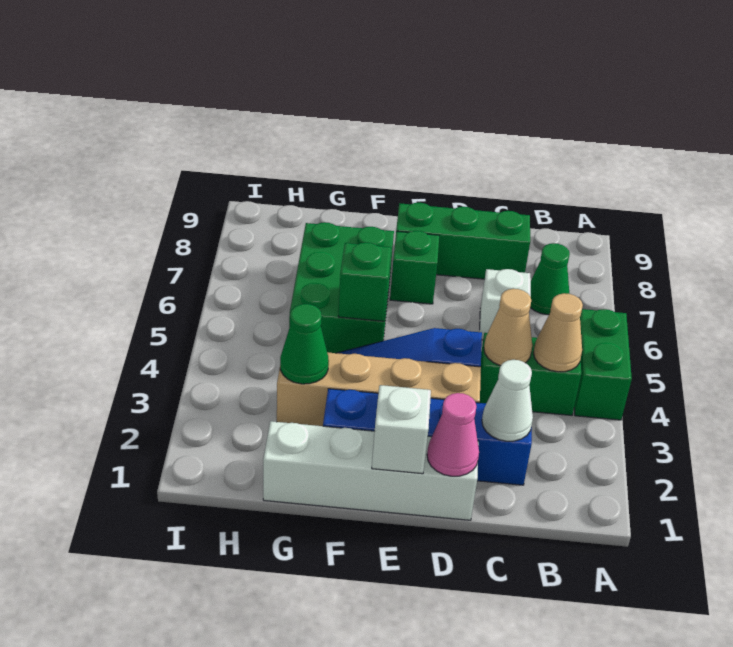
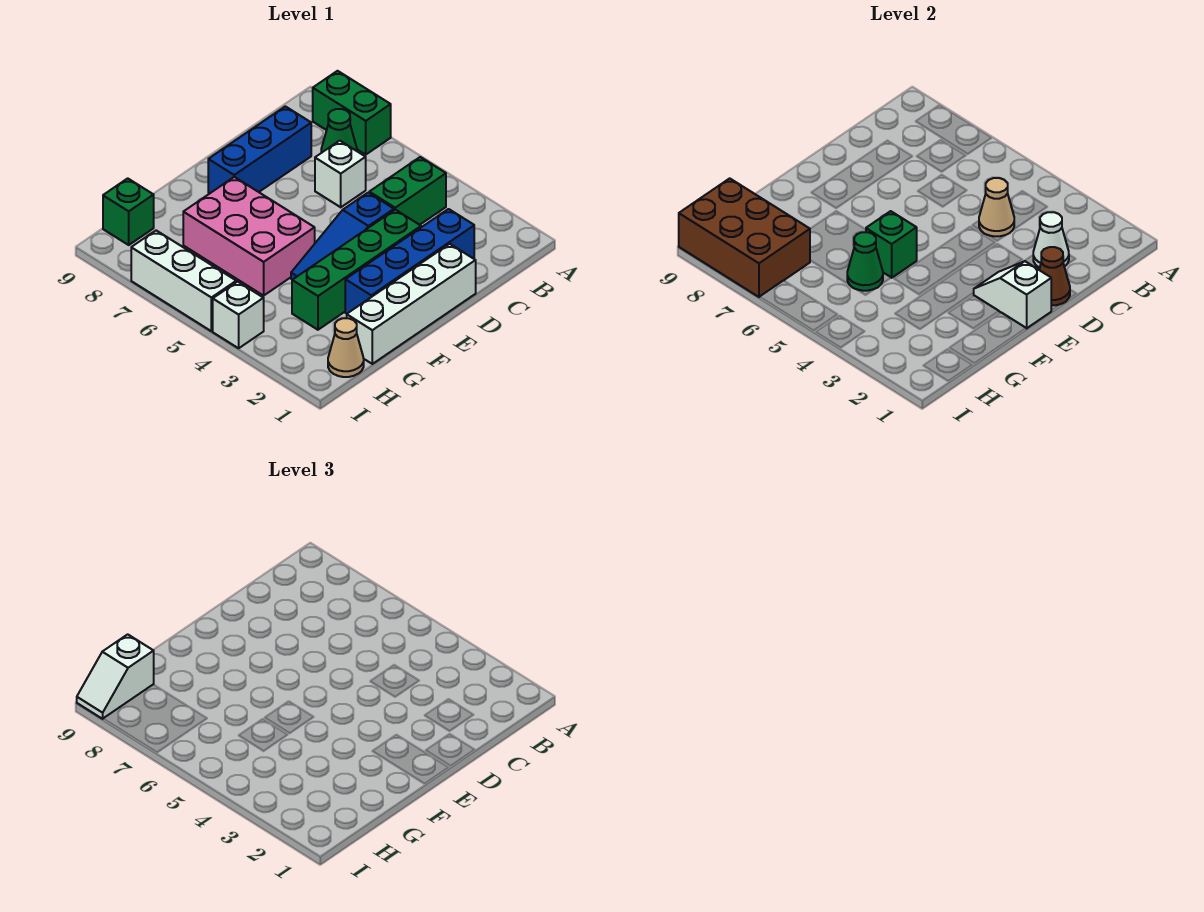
green brick A4:A5 level 1 -> green brick A7:A8 level 1
tan cone B4 level 2 -> tan cone H1 level 1
green brick C8:E8 level 1 -> blue brick C8:E8 level 1
pink cone D1 level 2 -> brown cone D1 level 2
tan brick D3:G3 level 1 -> green brick D3:G3 level 1
green brick E7 level 1 -> green brick H9 level 1
green brick F5:G7 level 1 -> pink brick F5:G7 level 1
green cone G3 level 2 -> green cone G5 level 2
none -> brown brick H7:I9 level 2
none -> white slope H9:I9 level 3 top H
none -> white brick I4 level 1
none -> white brick I5:I7 level 1

